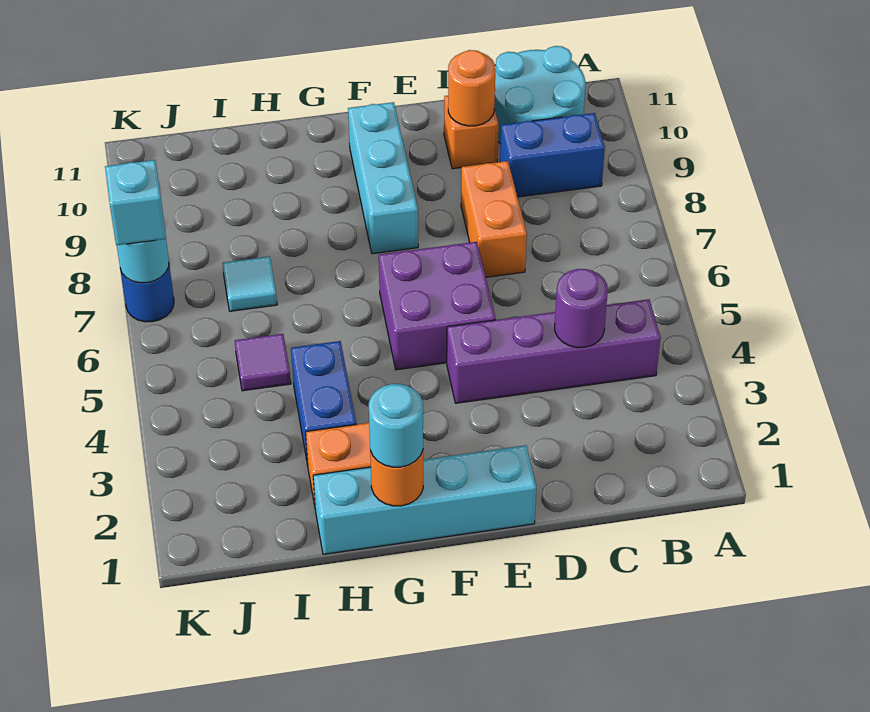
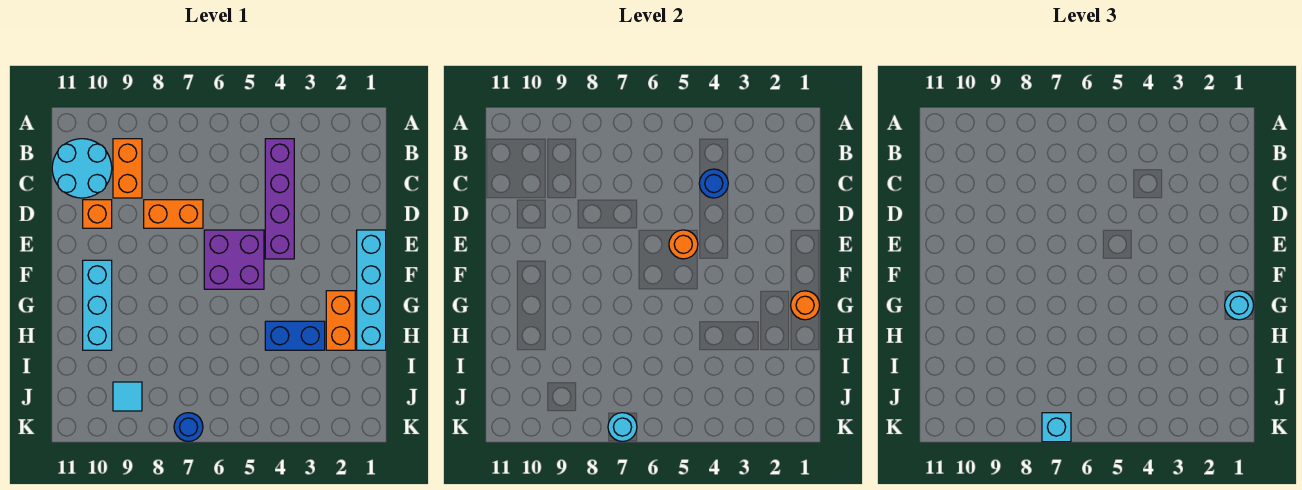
blue brick B9:C9 level 1 -> orange brick B9:C9 level 1
purple round brick C4 level 2 -> blue round brick C4 level 2
orange round brick D10 level 2 -> orange round brick E5 level 2
cyan brick F8:F10 level 1 -> cyan brick F10:H10 level 1
purple tile I5 level 1 -> none
cyan tile I7 level 1 -> cyan tile J9 level 1

